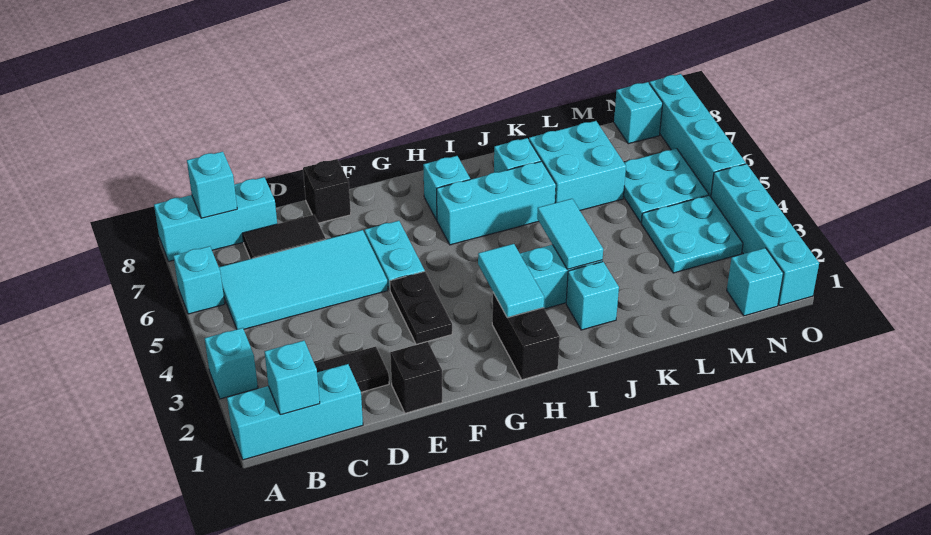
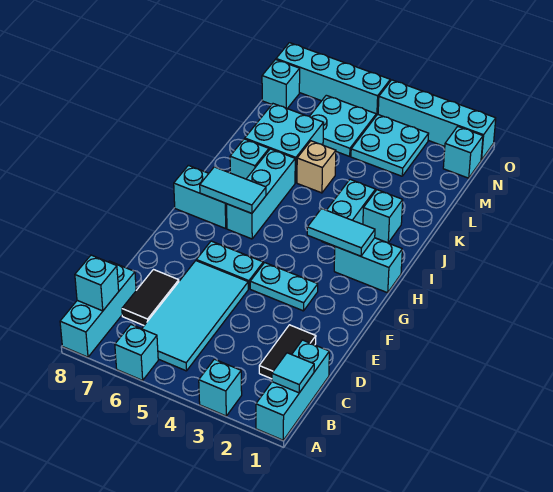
cyan brick B1 level 2 -> cyan tile B1 level 2
black brick E1 level 1 -> none
black brick E8 level 1 -> none
black plate F3:F4 level 1 -> cyan plate F3:F4 level 1
black brick H1:H2 level 1 -> cyan brick H1:H2 level 1
cyan brick H7 level 1 -> cyan brick H7:H8 level 1
cyan tile J3:J4 level 2 -> cyan tile H6:H7 level 2
none -> tan brick K5 level 1

